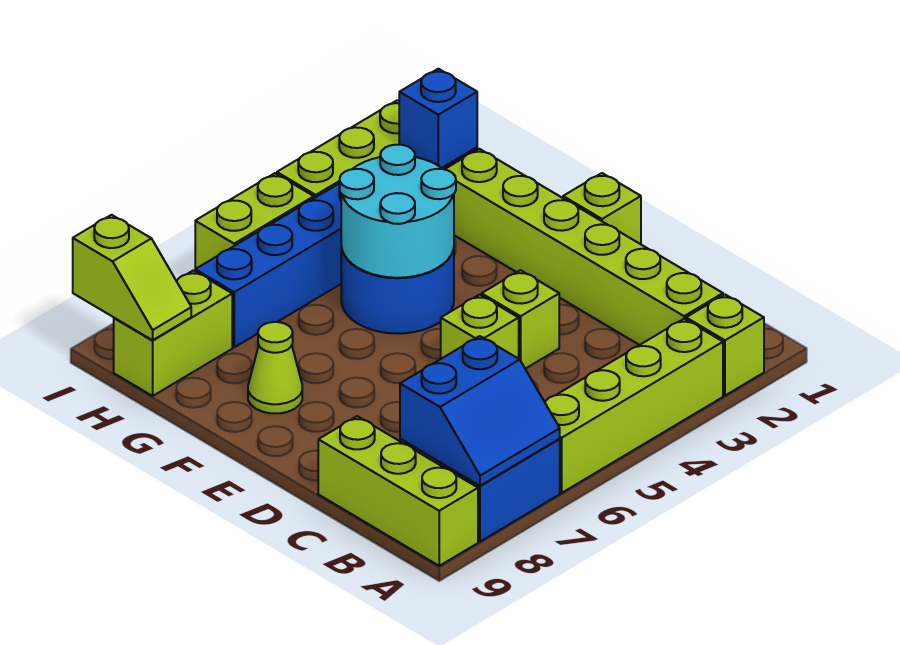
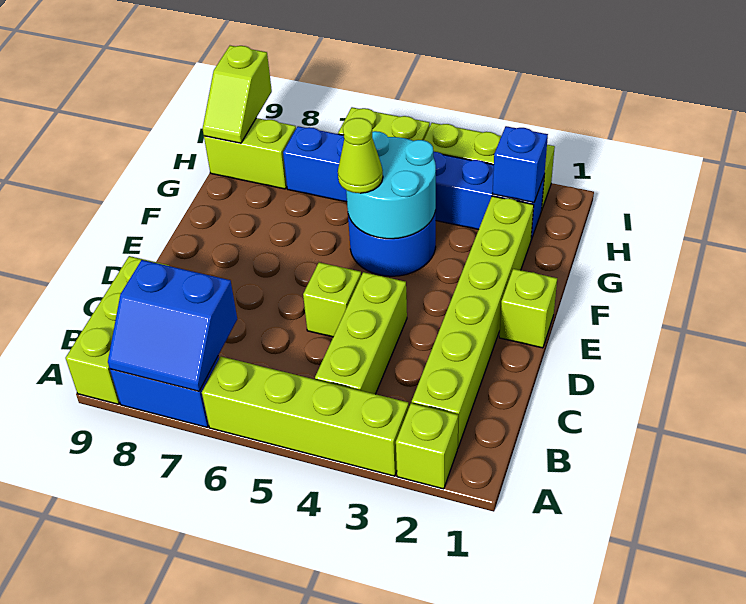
lime brick D4 level 1 -> lime brick B4:D4 level 1
lime cone F8 level 1 -> lime cone F5 level 3

